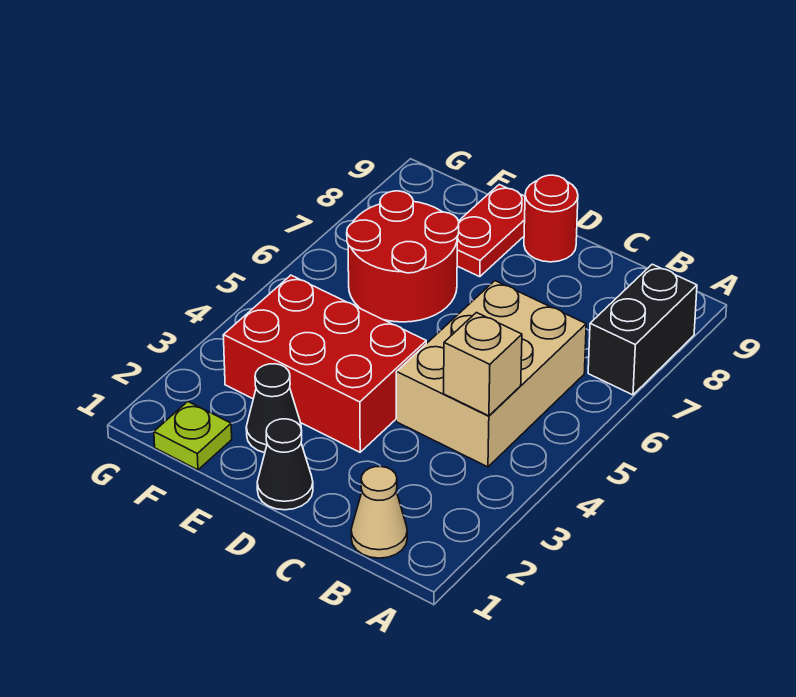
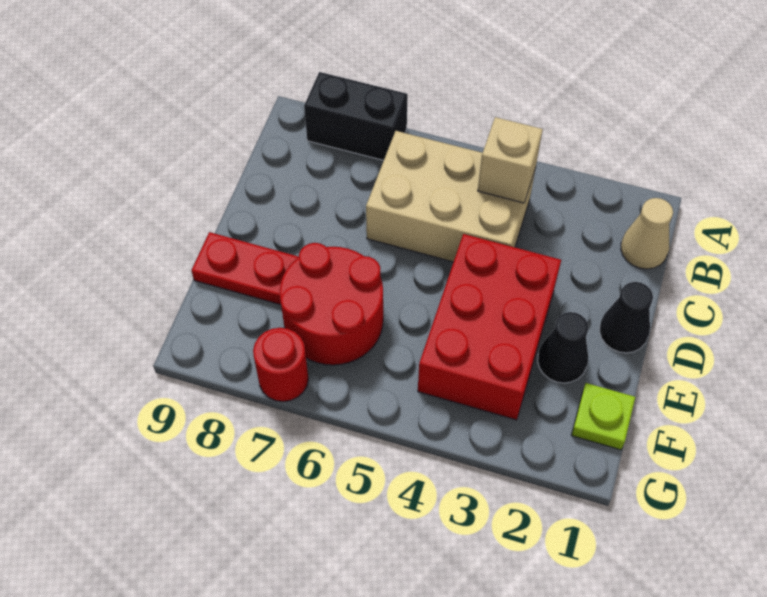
red round brick D9 level 1 -> red round brick G7 level 1

